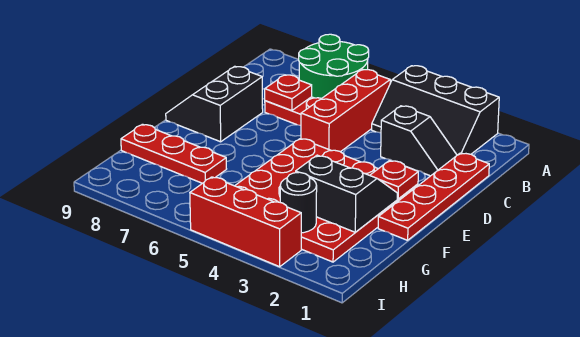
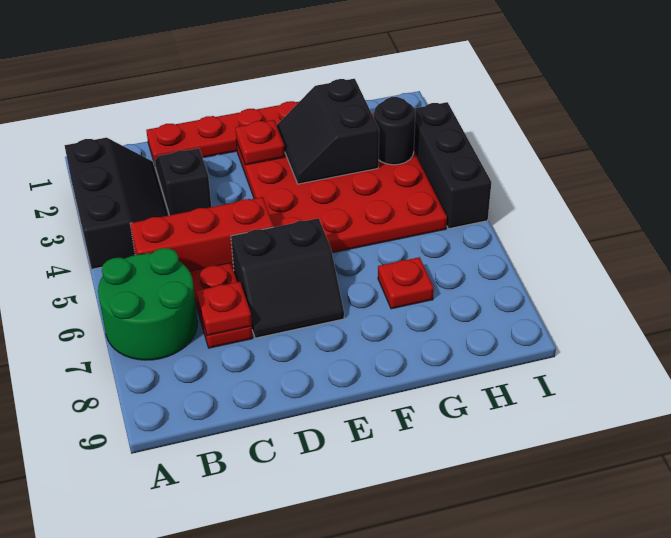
black slope D8:E9 level 1 top 8 -> black slope D6:E7 level 1 top 6
red plate G7:G9 level 1 -> red plate G7 level 1
red brick I3:I5 level 1 -> black brick I3:I5 level 1

